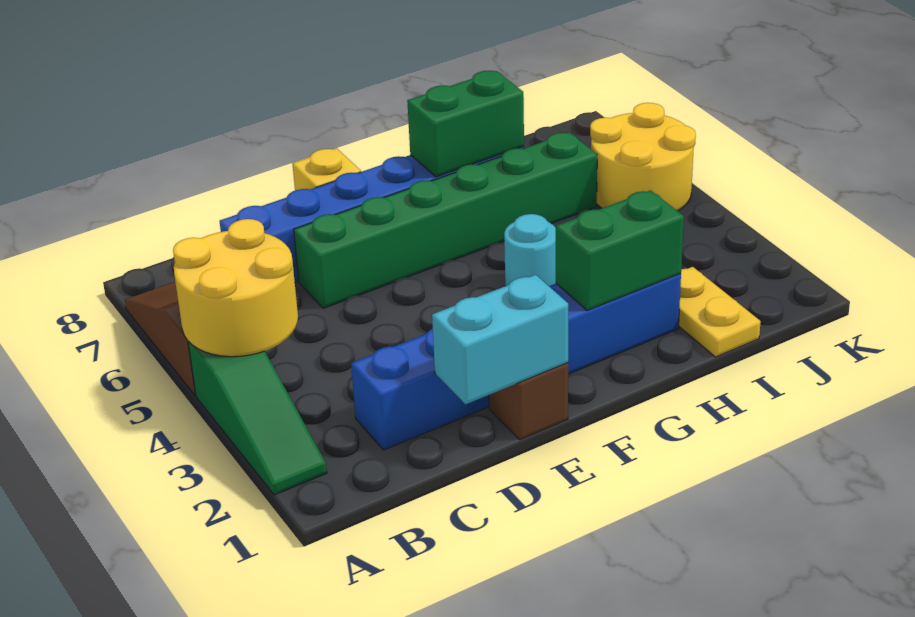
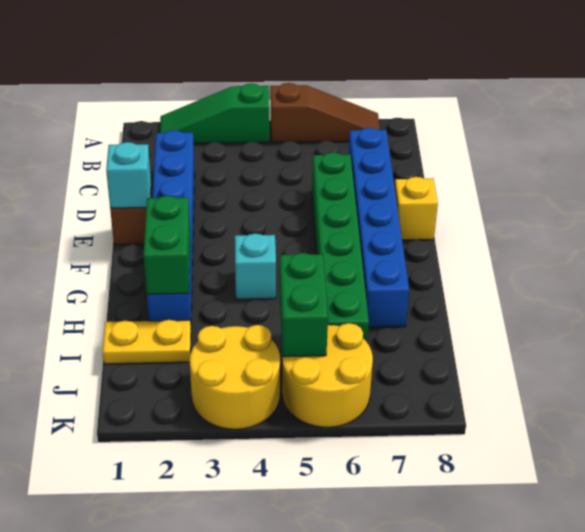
yellow round brick A4:B5 level 2 -> yellow round brick J3:K4 level 1
cyan brick D1:E1 level 2 -> cyan brick E1 level 2
cyan round brick G4 level 1 -> cyan brick G4 level 1
green brick G7:H7 level 2 -> green brick I5:J5 level 2

